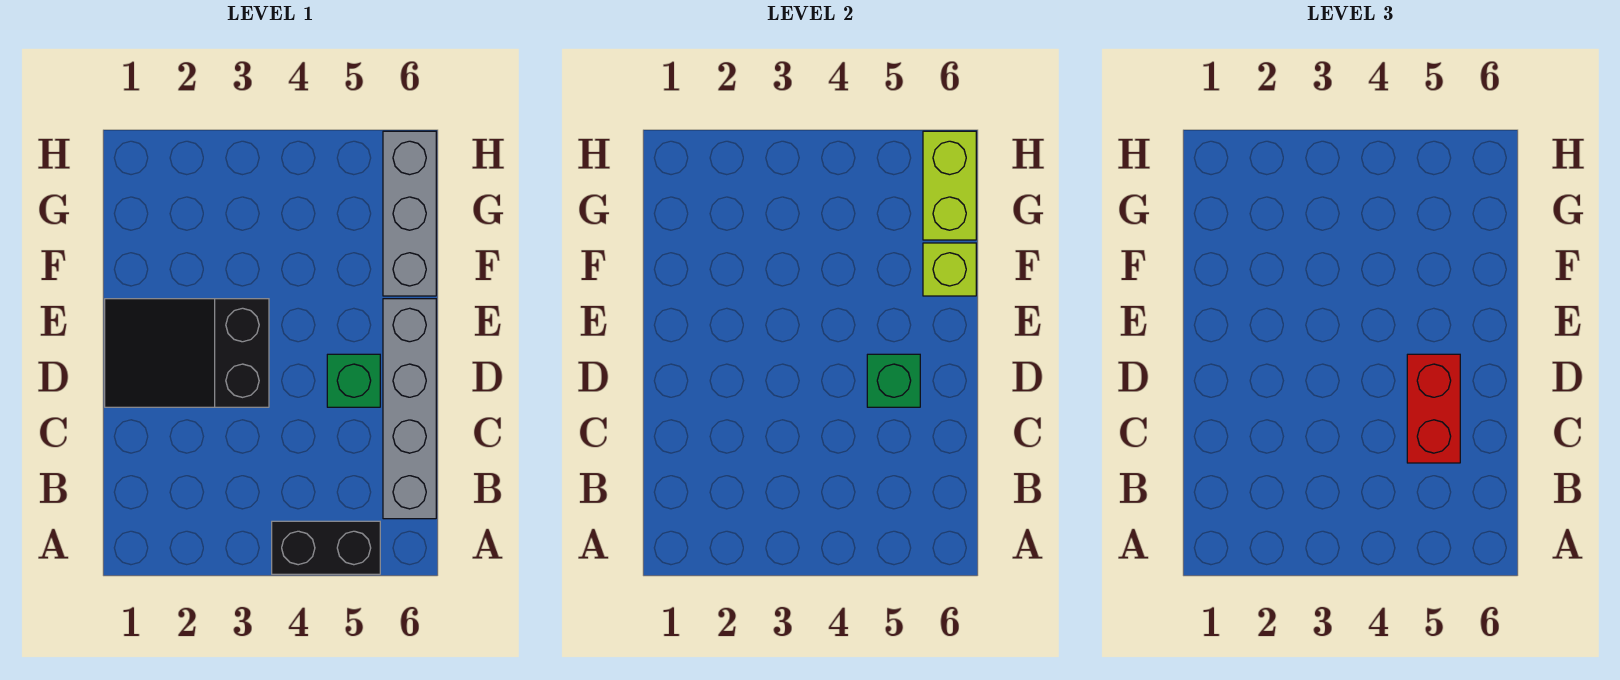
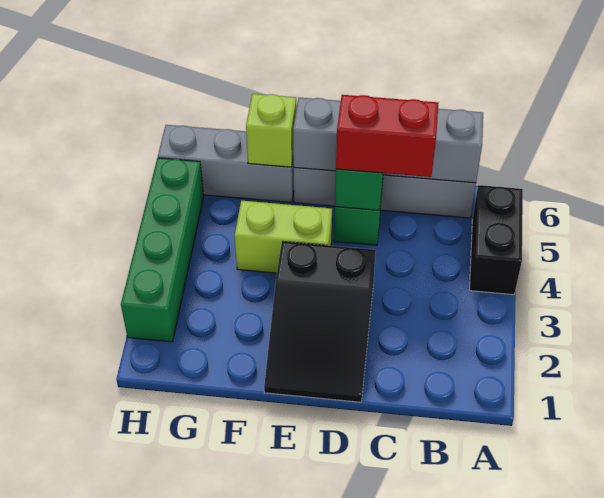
none -> grey brick B6:E6 level 2
lime brick G6:H6 level 2 -> lime brick E4:F4 level 1
none -> green brick H2:H5 level 1

